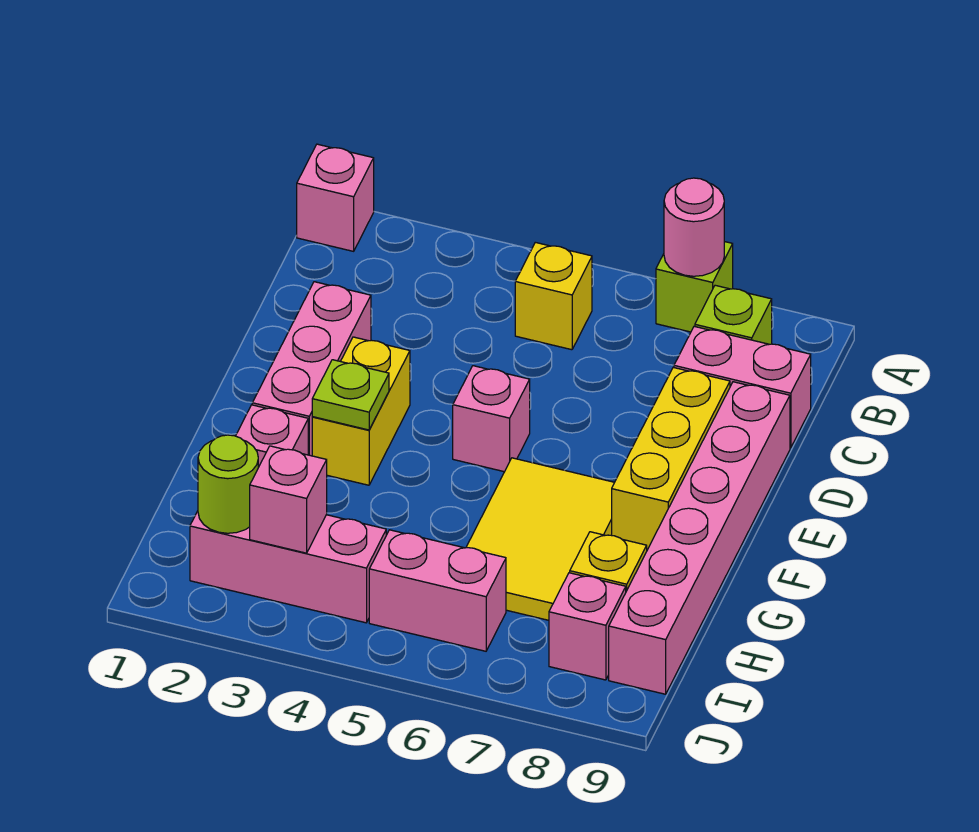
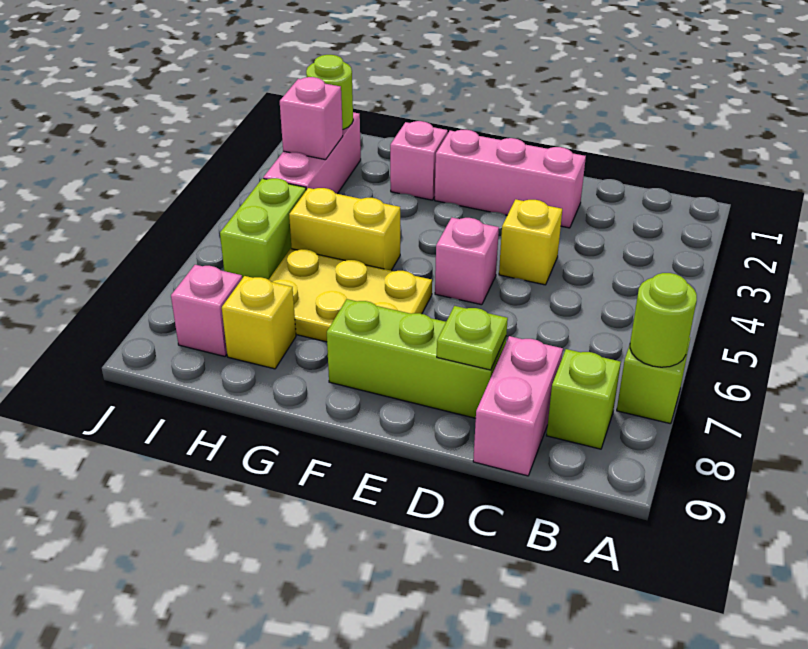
pink brick A1 level 1 -> none
pink round brick A7 level 2 -> lime round brick A7 level 2
yellow brick B5 level 1 -> yellow brick D4 level 1
yellow brick D8:F8 level 1 -> lime brick D8:F8 level 1
pink brick D9:I9 level 1 -> none
yellow brick E3:F3 level 1 -> yellow brick G5:H5 level 1
lime plate F3 level 2 -> lime plate D8 level 2
yellow tile F6:H7 level 1 -> yellow plate F6:H7 level 1
pink brick I5:I6 level 1 -> lime brick I5:I6 level 1

